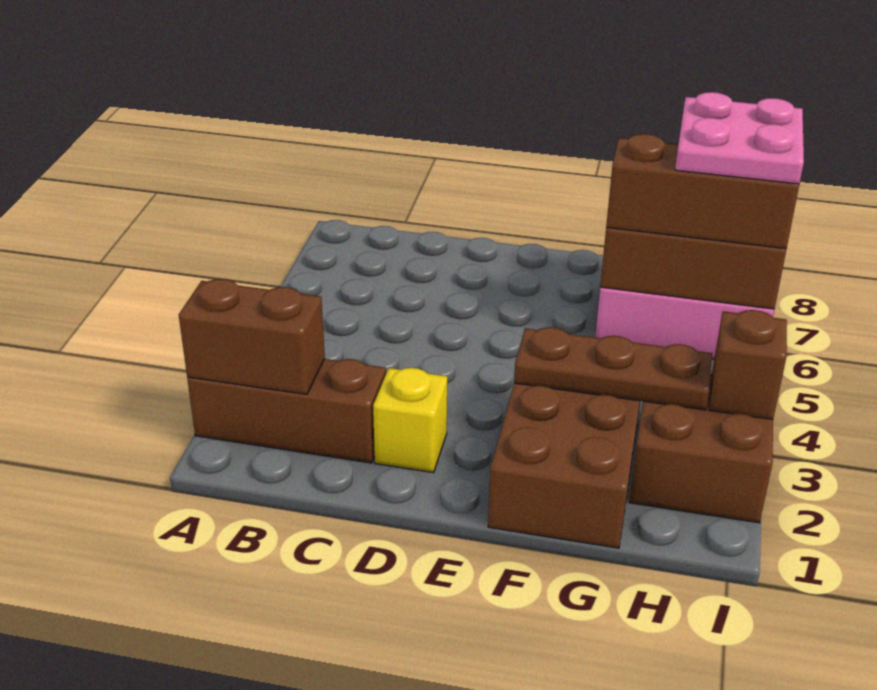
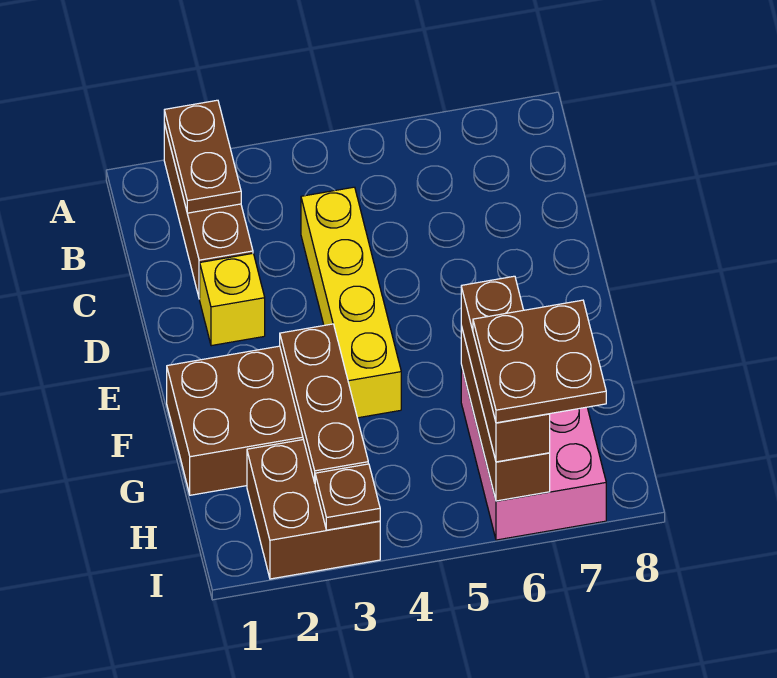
brown brick A2:B2 level 2 -> brown plate A2:B2 level 2
none -> yellow brick C4:F4 level 1
pink plate H6:I7 level 4 -> brown plate H6:I7 level 4
brown brick I3 level 2 -> brown plate I3 level 2

